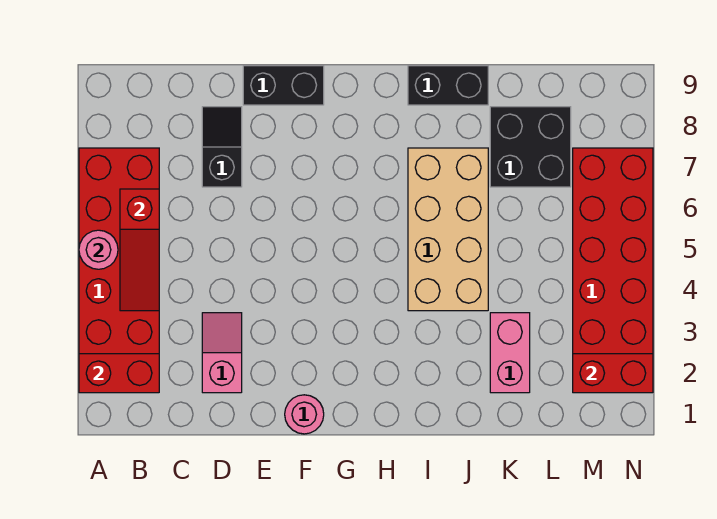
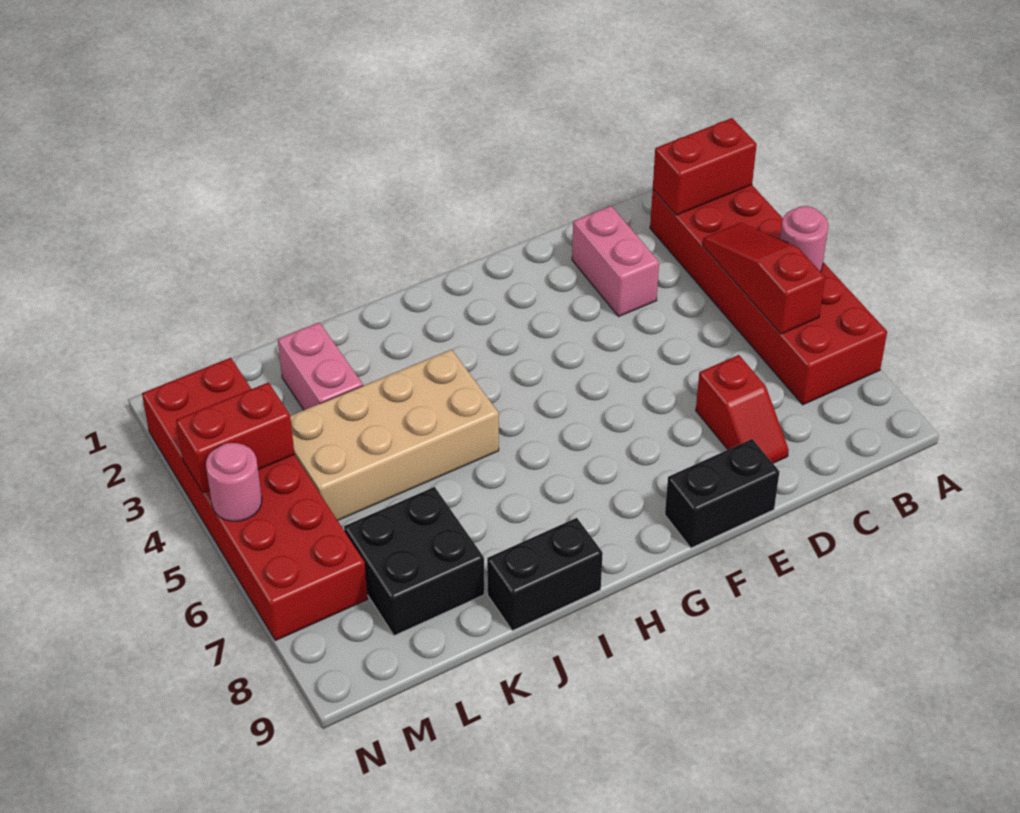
pink slope D2:D3 level 1 top 2 -> pink brick D2:D3 level 1
black slope D7:D8 level 1 top 7 -> red slope D7:D8 level 1 top 7
pink round brick F1 level 1 -> pink round brick N5 level 2
tan brick I4:J7 level 1 -> tan brick I4:L5 level 1
red brick M2:N2 level 2 -> red brick M4:N4 level 2

